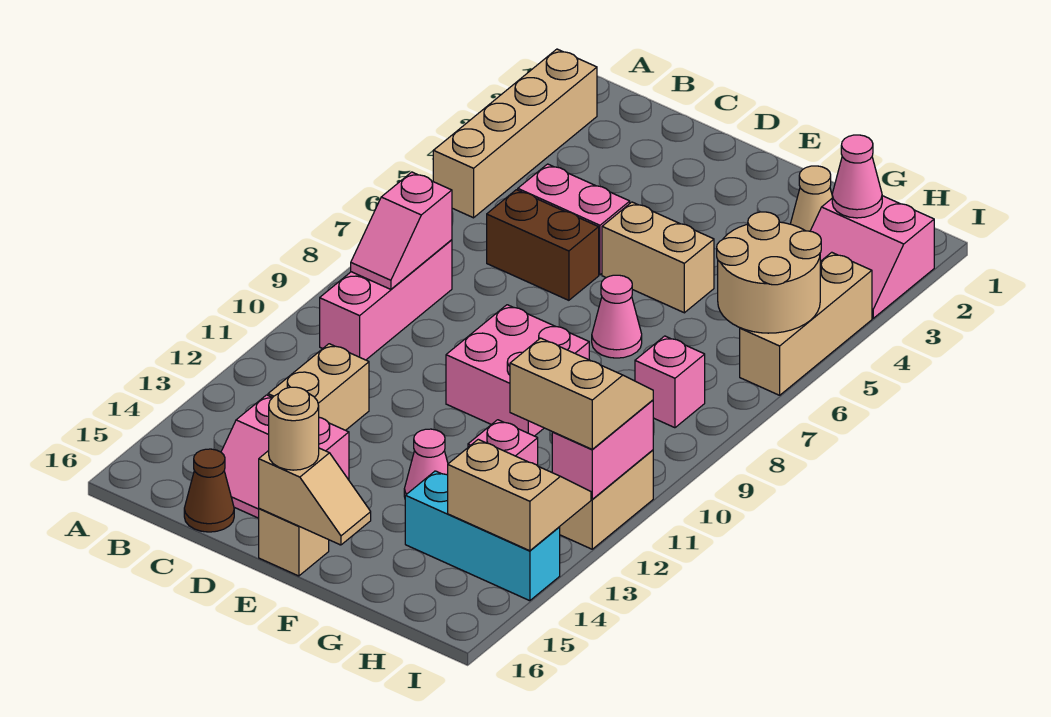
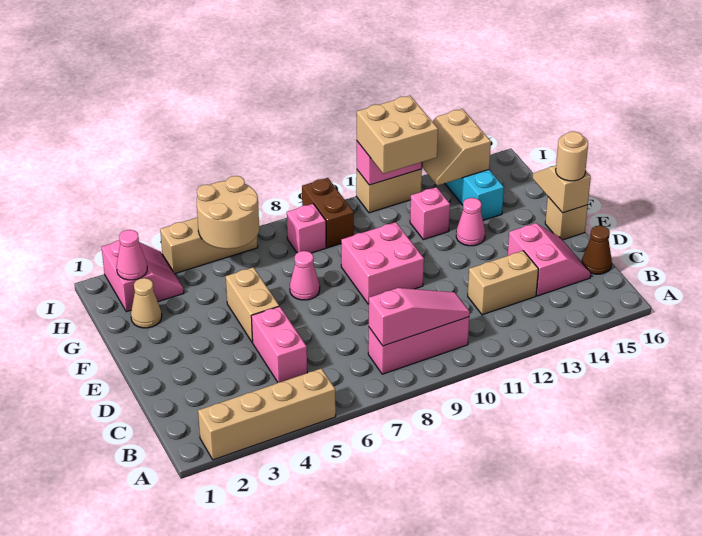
pink slope B8:B9 level 2 top 8 -> pink slope B8:B10 level 2 top 8
brown brick C6:D6 level 1 -> brown brick H9:I9 level 1
tan slope H11:I12 level 3 top 12 -> tan brick H11:I12 level 3

